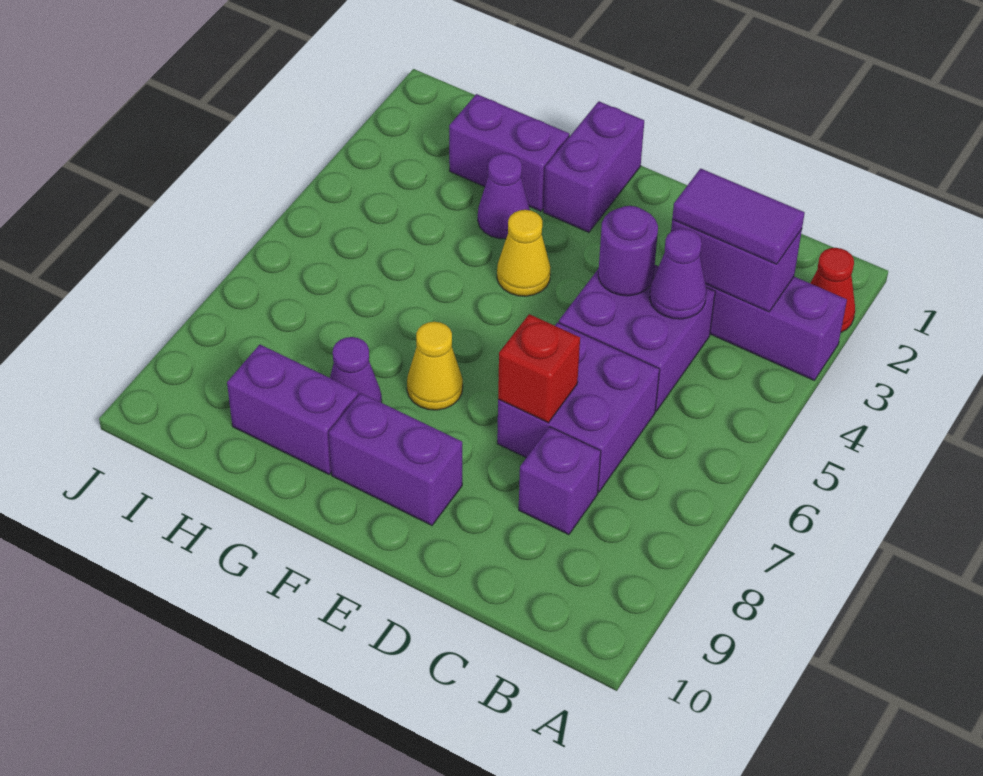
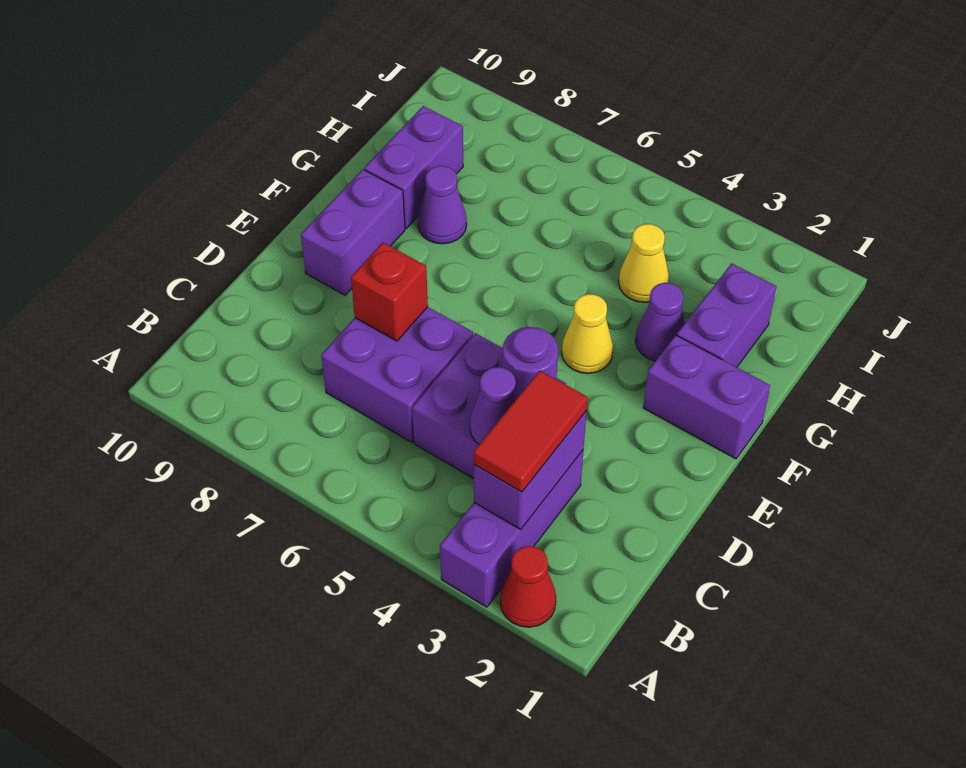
purple tile B3:C3 level 3 -> red tile B3:C3 level 3
purple brick C8 level 1 -> none
yellow cone F7 level 1 -> yellow cone H4 level 1

